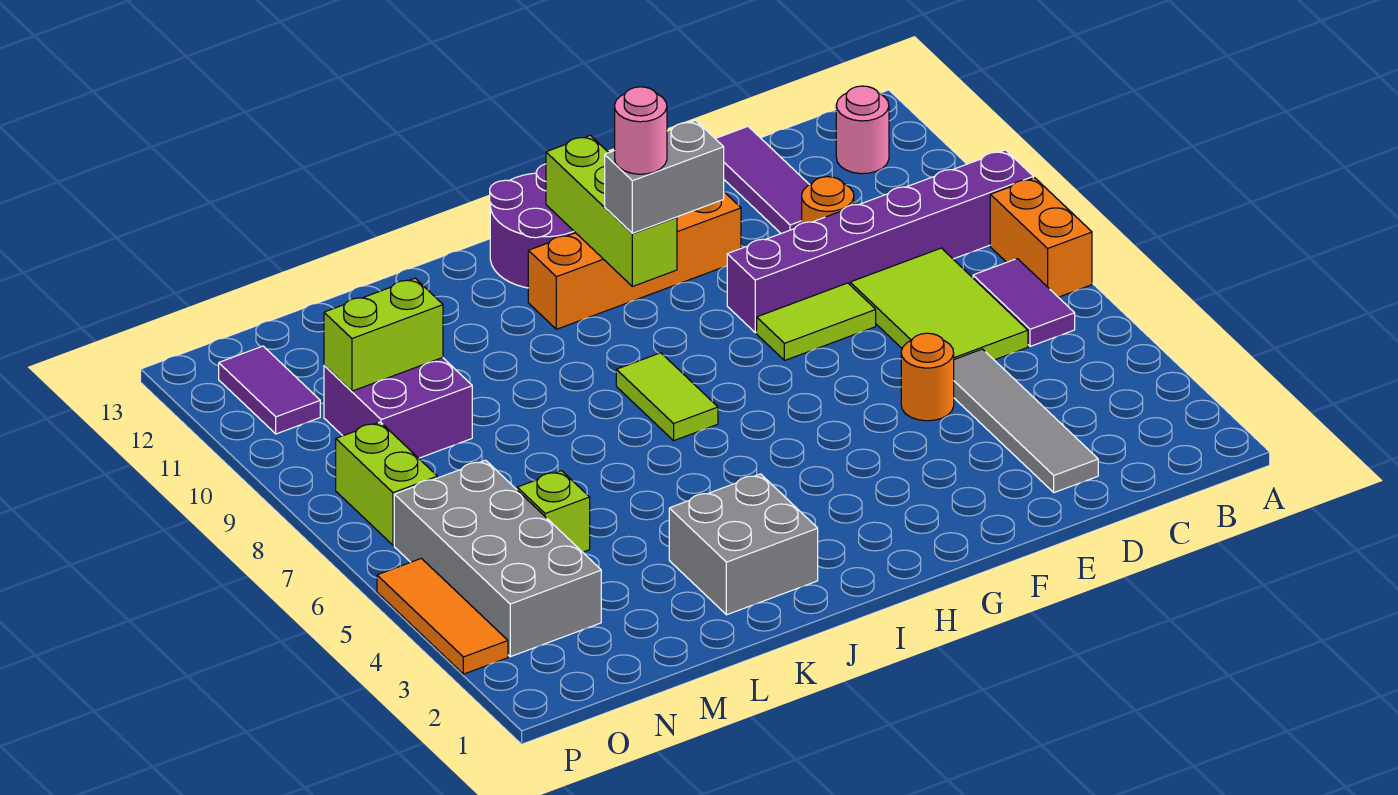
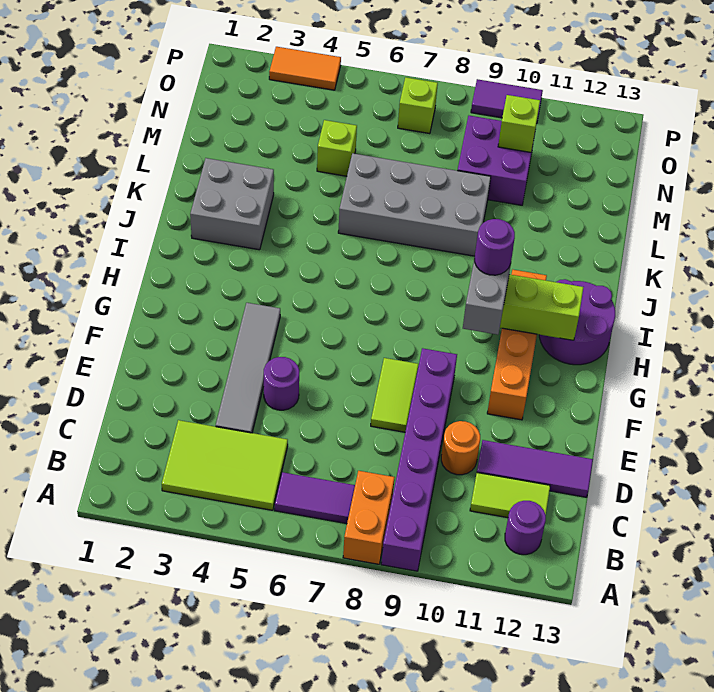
orange brick A7:A8 level 1 -> orange brick A8:B8 level 1
pink round brick B12 level 1 -> purple round brick B12 level 1
lime tile C6:D8 level 1 -> lime tile B3:C5 level 1
grey tile D2:D5 level 1 -> grey tile D4:G4 level 1
orange round brick E5 level 1 -> purple round brick E5 level 1
pink round brick H10 level 4 -> purple round brick H10 level 4
lime tile I7:I8 level 1 -> lime tile C11:C12 level 1
lime brick M10:N10 level 2 -> lime brick N10 level 2
grey brick N3:O6 level 1 -> grey brick K6:L9 level 1
lime brick O7:O8 level 1 -> lime brick O7 level 1
purple tile O11:O12 level 1 -> purple tile P9:P10 level 1
orange tile P3:P5 level 1 -> orange tile P3:P4 level 1

